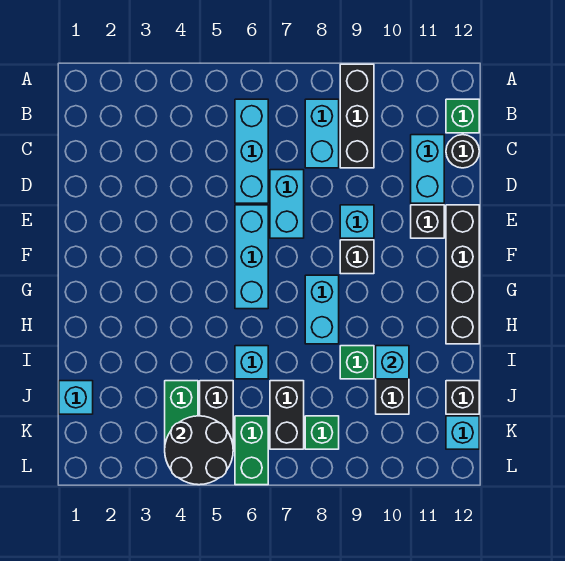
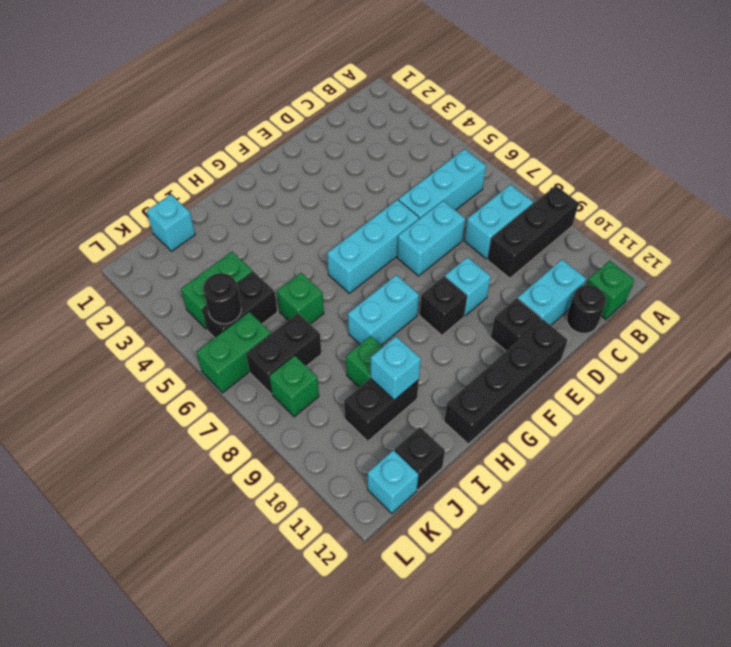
cyan brick I6 level 1 -> green brick I6 level 1
black round brick K4:L5 level 2 -> black round brick K5 level 2

